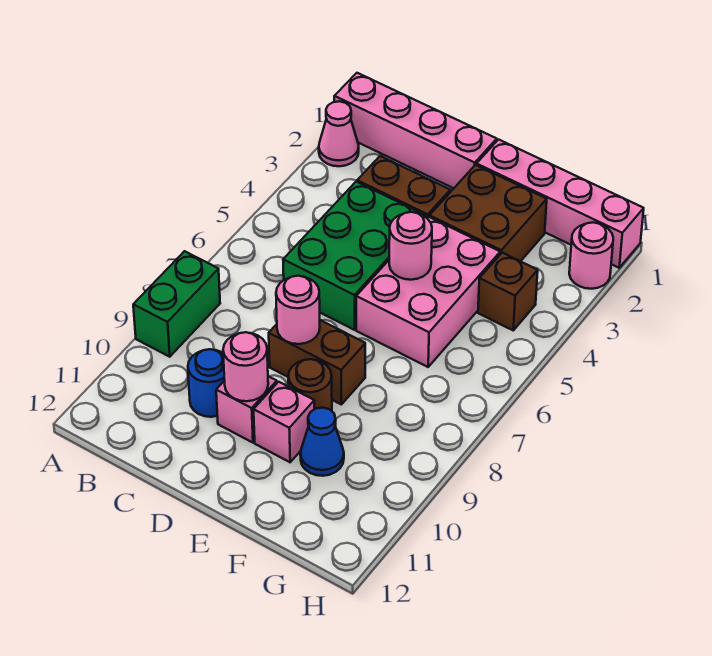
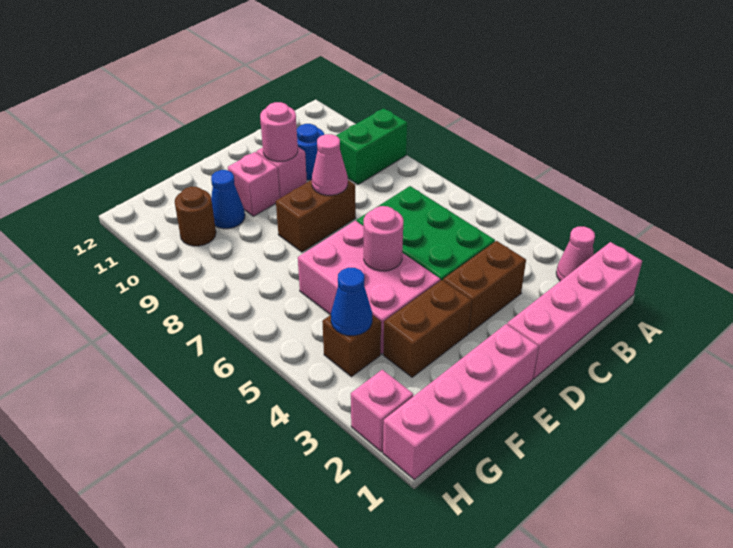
green brick A8:A9 level 1 -> green brick A9:B9 level 1
pink round brick D8 level 2 -> pink cone D8 level 2
brown brick E2:F3 level 1 -> brown brick E3:F3 level 1
brown round brick E9 level 1 -> brown round brick G10 level 1
none -> blue cone G4 level 2
pink round brick H2 level 1 -> pink brick H2 level 1

